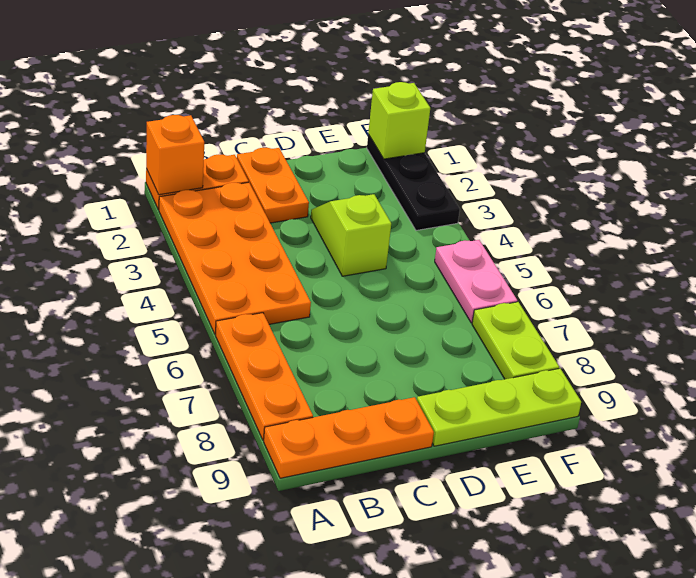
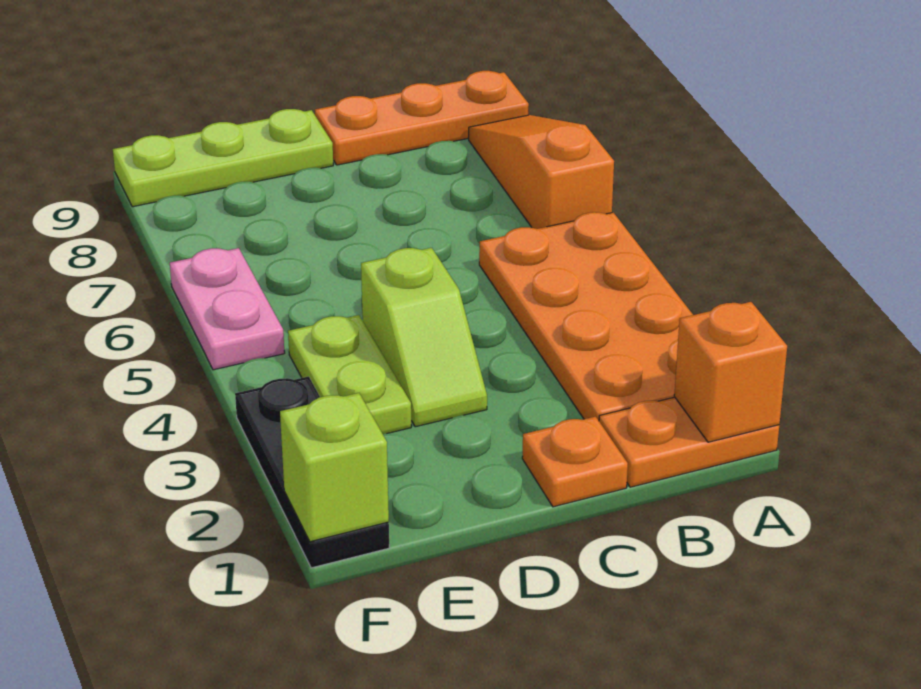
orange plate A6:A8 level 1 -> orange slope A6:A8 level 1 top 6
orange plate C1:C2 level 1 -> orange plate C1 level 1
lime plate F7:F8 level 1 -> lime plate E3:E4 level 1

